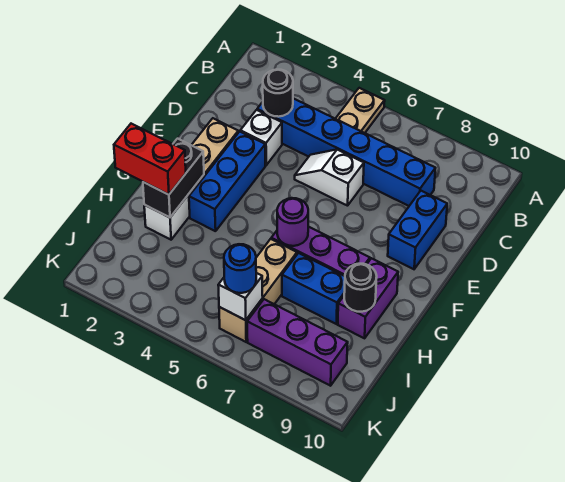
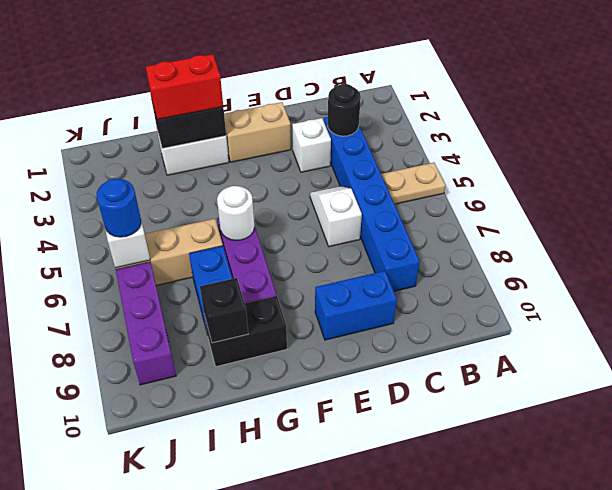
blue brick E3:G3 level 1 -> none
purple round brick G6 level 2 -> white round brick G6 level 2
purple brick G9:H9 level 1 -> black brick G9:H9 level 1
red brick H1:H2 level 3 -> red brick G2:H2 level 3
black round brick H9 level 2 -> black brick H9 level 2

